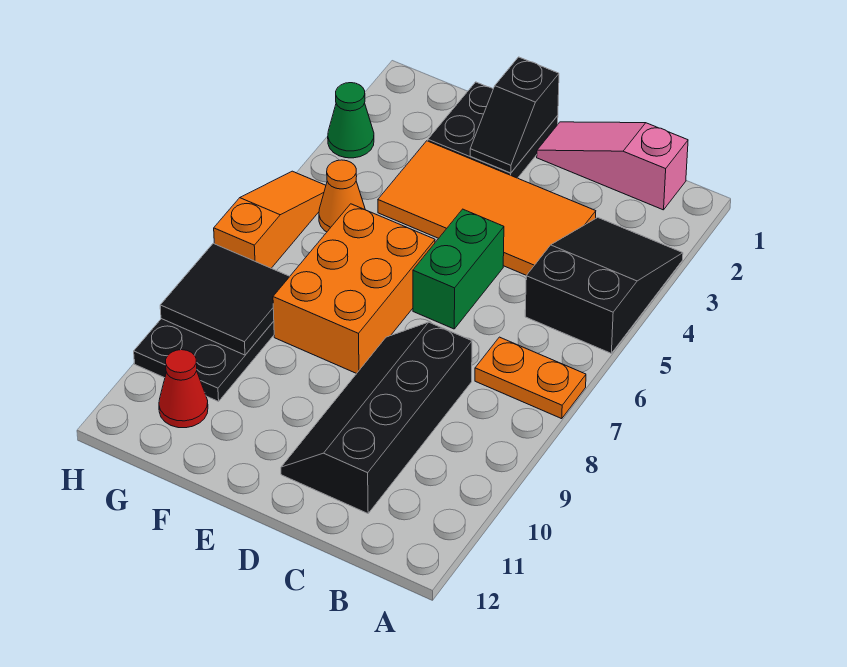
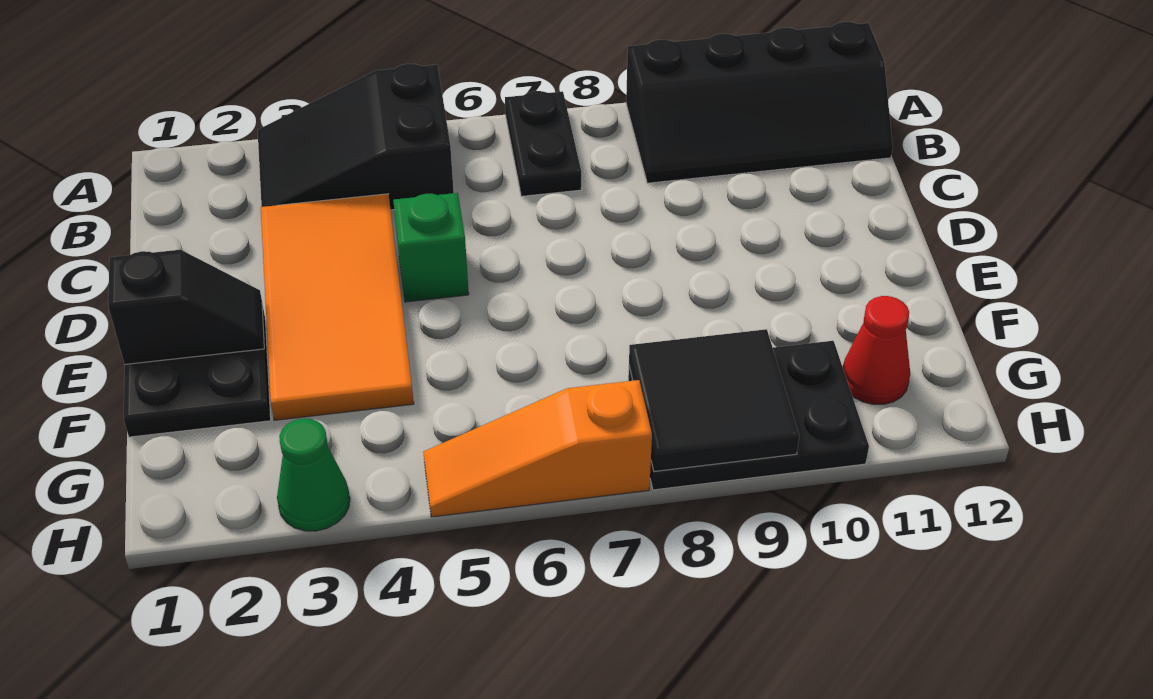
orange plate A7:B7 level 1 -> black plate A7:B7 level 1
pink slope B1:D1 level 1 top B -> none
black slope C8:D11 level 1 top C -> black slope A9:B12 level 1 top A
green brick D5:D6 level 1 -> green brick D5 level 1
orange brick E6:F8 level 1 -> none
orange cone G5 level 1 -> none

